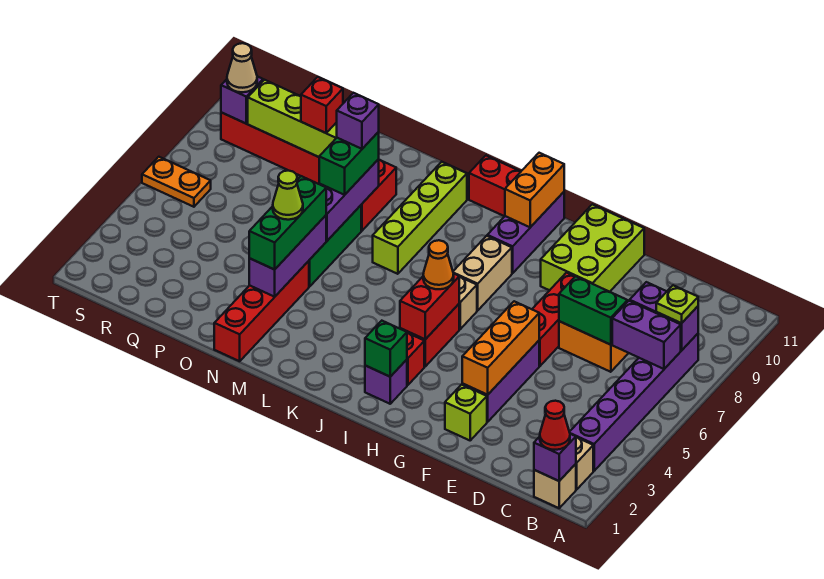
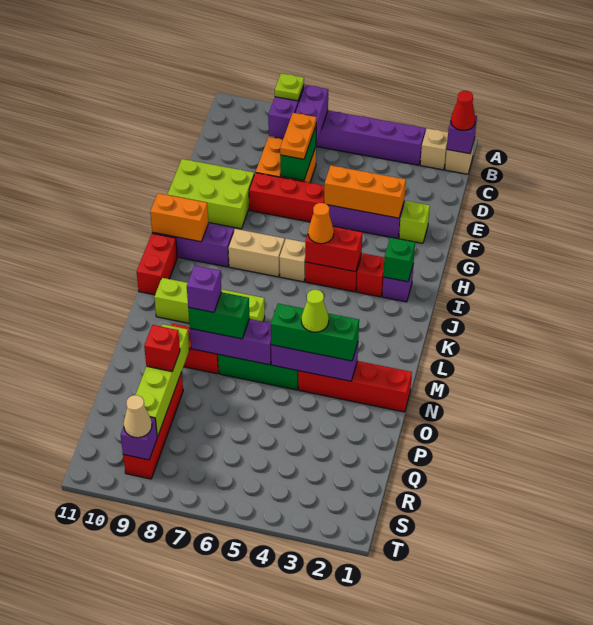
orange plate S6:T6 level 1 -> orange plate D7:E7 level 3

